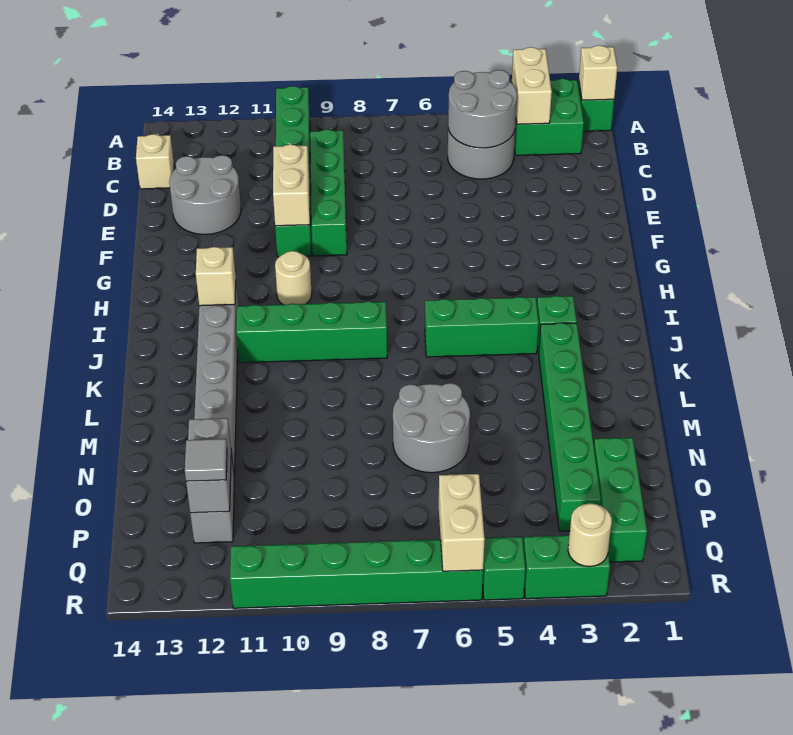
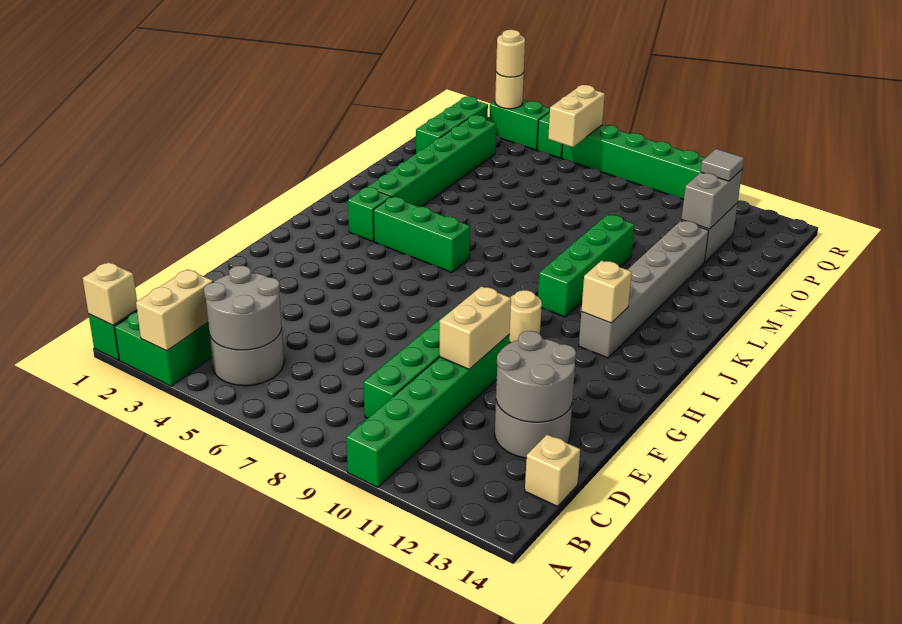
green brick J8:J11 level 1 -> green brick J10:M10 level 1
grey round brick M6:N7 level 1 -> grey round brick D12:E13 level 2
none -> tan round brick R3 level 3

